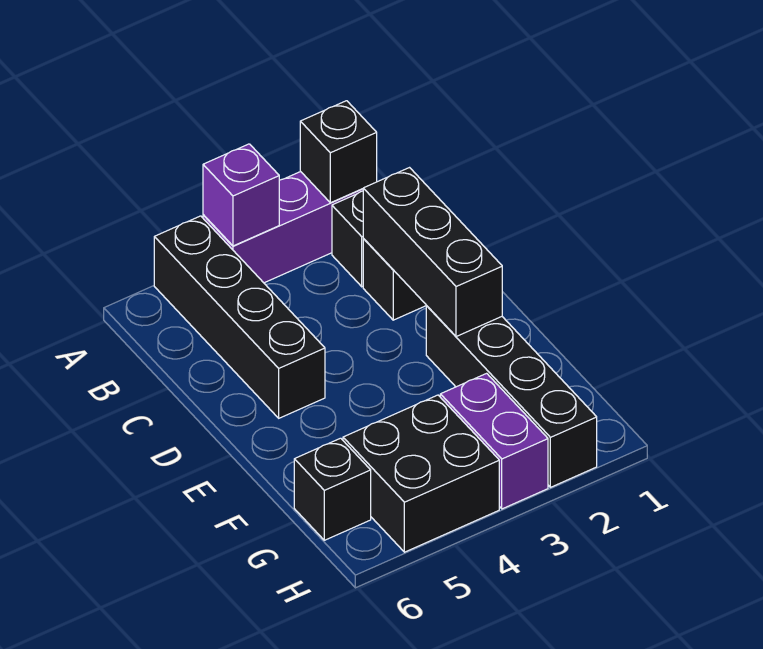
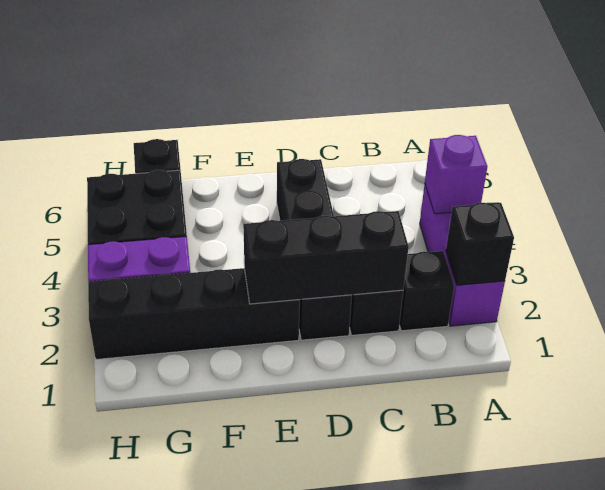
black brick A5:D5 level 1 -> black brick D2:D5 level 1

